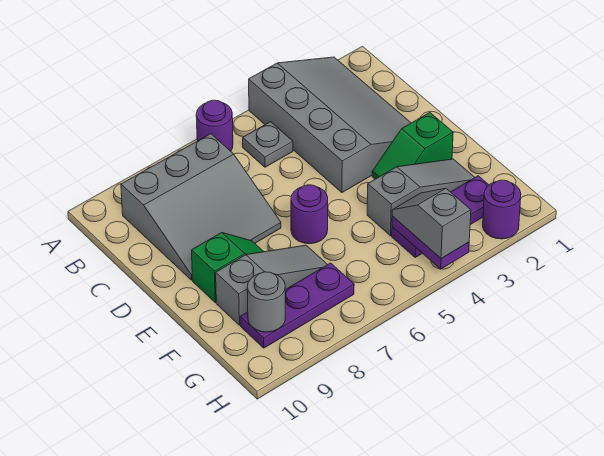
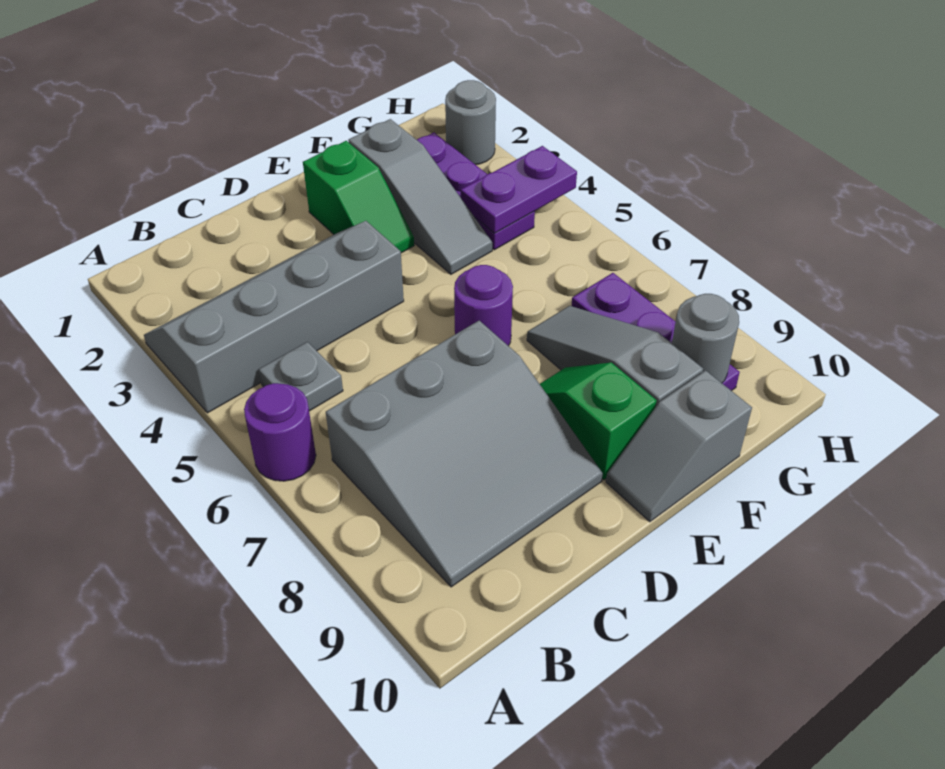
grey slope A2:D4 level 1 top 4 -> grey slope A3:D4 level 1 top 4
grey slope B7:D9 level 1 top B -> grey slope B7:D9 level 1 top 7
grey slope F2:F4 level 1 top 4 -> grey slope F2:F4 level 1 top 2
grey slope G4:H4 level 3 top H -> grey slope E10:F10 level 1 top F
purple round brick H2 level 1 -> grey round brick H2 level 1

